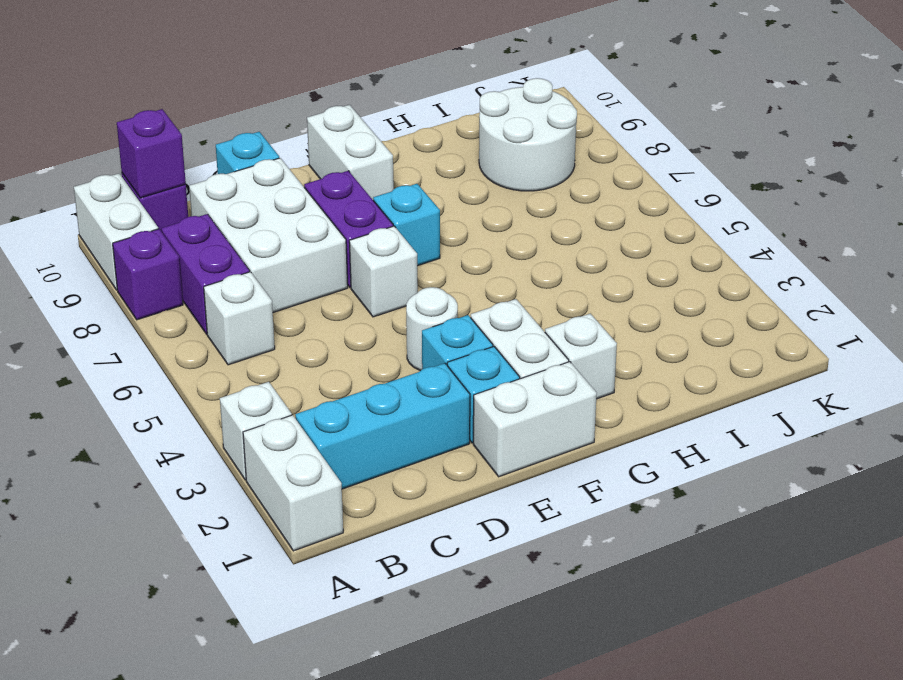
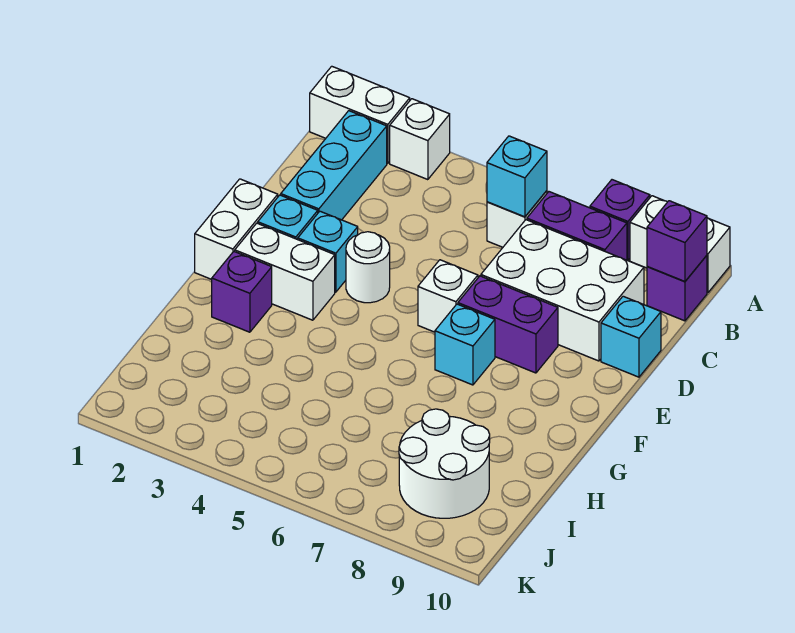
none -> cyan brick B6 level 2
white brick F9:F10 level 1 -> none
white brick G2 level 1 -> purple brick G2 level 1

